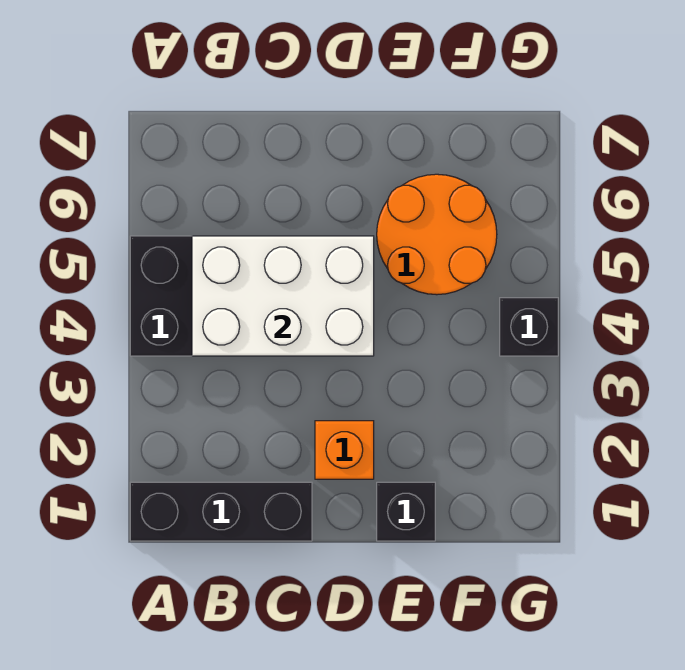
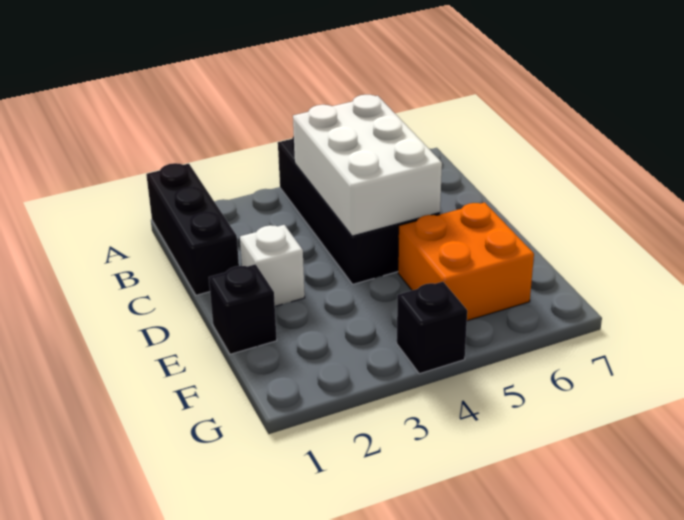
orange brick D2 level 1 -> white brick D2 level 1
orange round brick E5:F6 level 1 -> orange brick E5:F6 level 1

